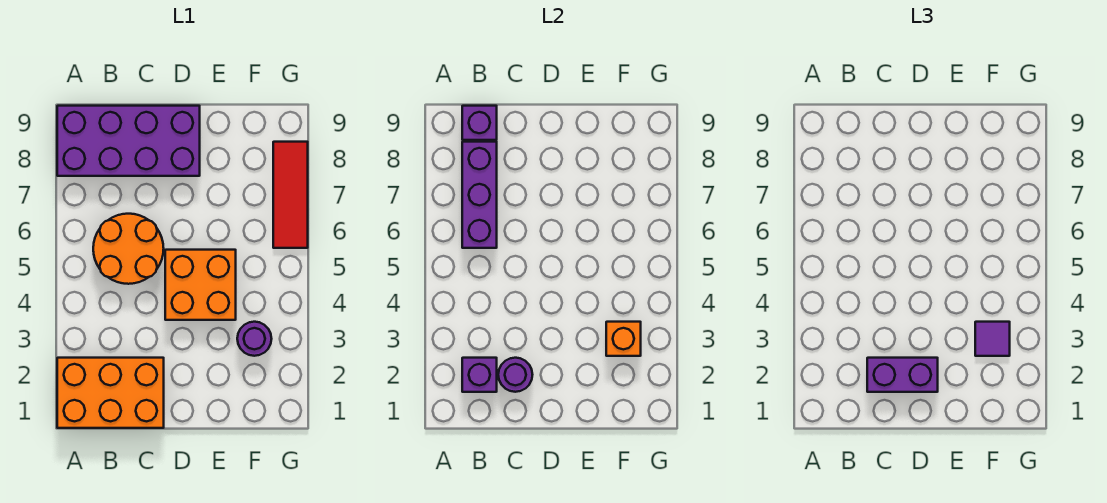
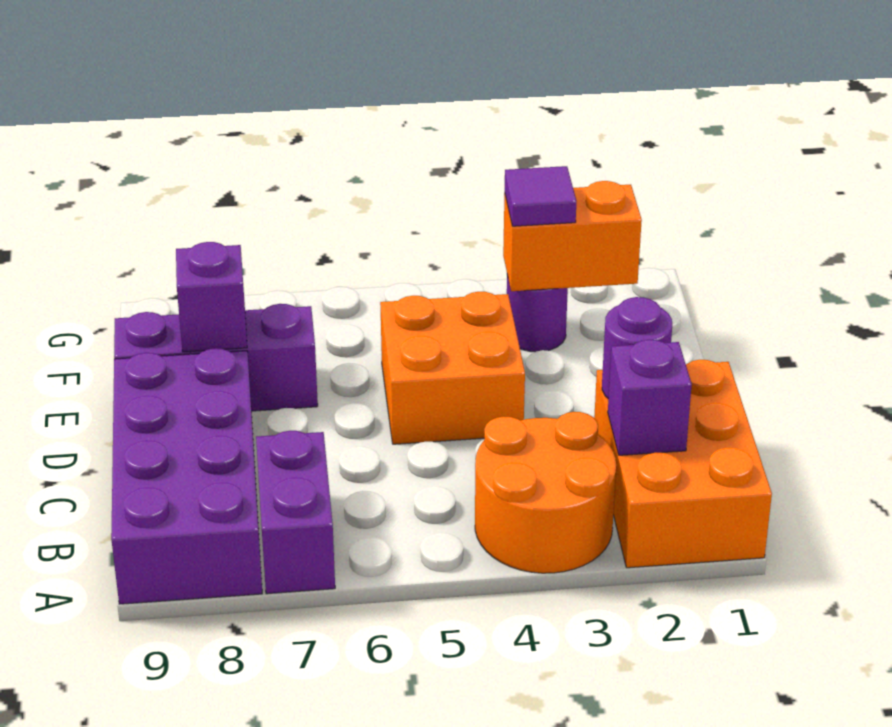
orange round brick B5:C6 level 1 -> orange round brick A3:B4 level 1
purple brick B6:B8 level 2 -> purple brick E7:E9 level 1
purple brick B9 level 2 -> purple brick E8 level 2
purple brick C2:D2 level 3 -> purple brick A7:B7 level 1
orange brick F3 level 2 -> orange brick F2:F3 level 2
red tile G6:G8 level 1 -> none

